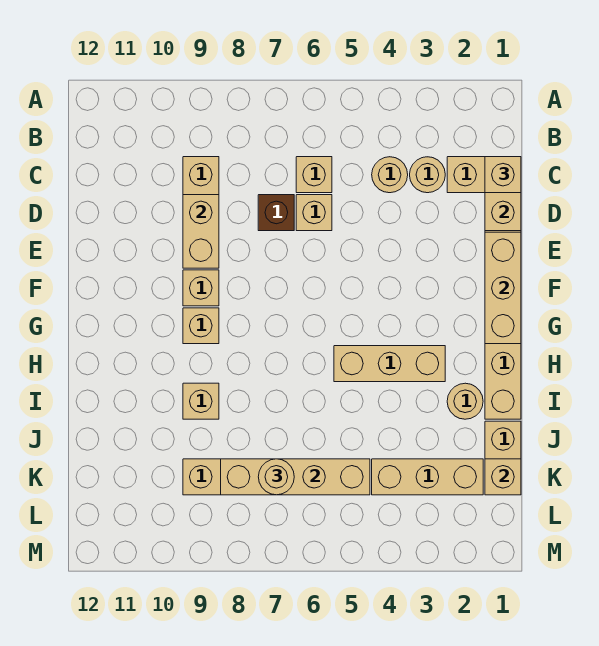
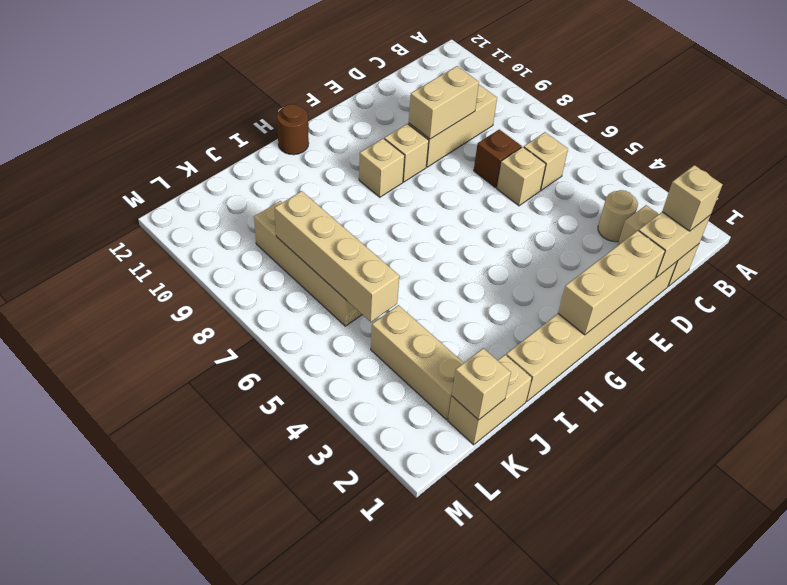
tan round brick C4 level 1 -> none
tan brick H3:H5 level 1 -> none
none -> brown round brick H12 level 1
tan round brick I2 level 1 -> none
tan brick I9 level 1 -> none
tan round brick K7 level 3 -> none

